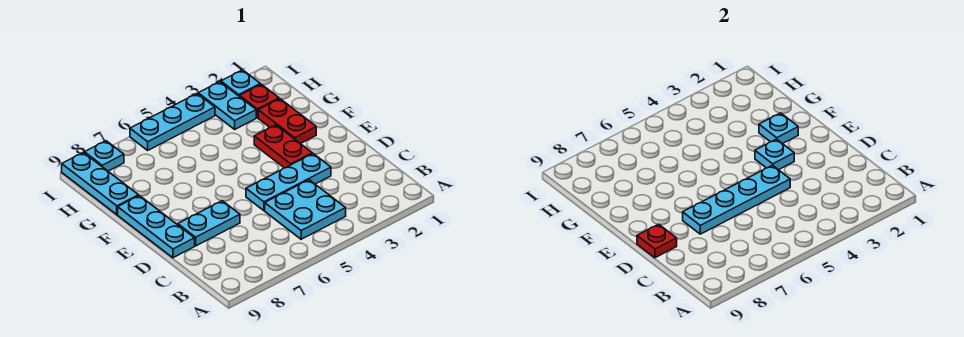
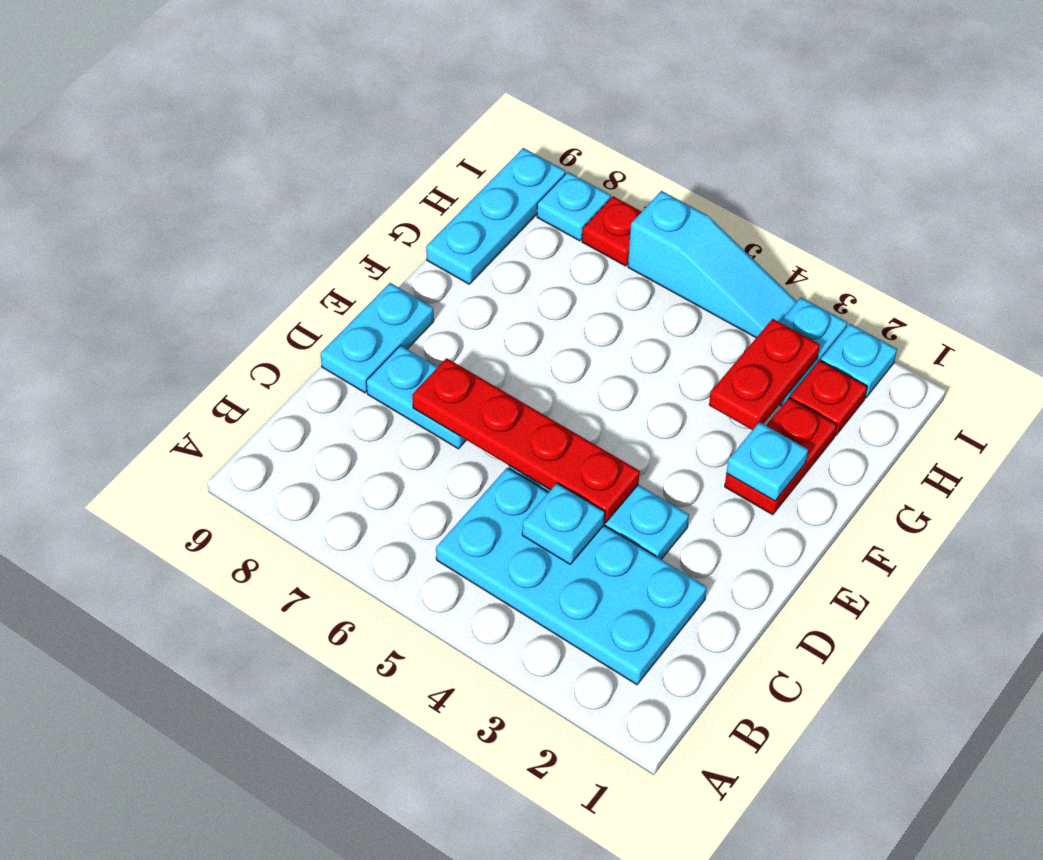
cyan plate B4:C5 level 1 -> cyan plate B2:C5 level 1
cyan plate D4:D7 level 2 -> red plate D4:D7 level 2
cyan plate D9:F9 level 1 -> cyan plate D9:E9 level 1
red plate D9 level 2 -> red plate I7 level 1
red plate E3:F3 level 1 -> red plate G3:H3 level 2
cyan plate E3 level 2 -> cyan plate C4 level 2
cyan plate I4:I6 level 1 -> cyan slope I4:I6 level 1 top 6

